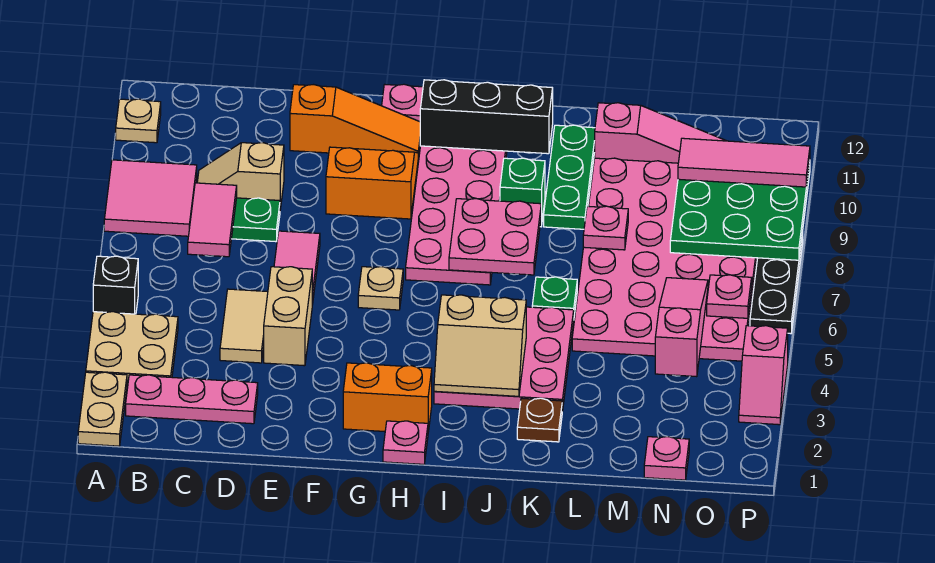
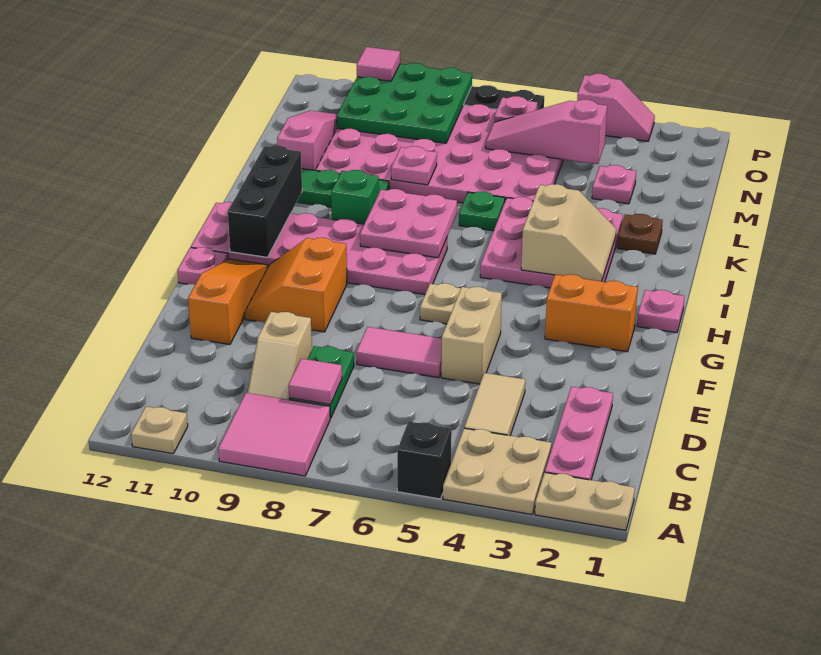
pink tile C7:C8 level 2 -> pink tile C8 level 2
tan tile D4:D5 level 1 -> tan tile C4:D4 level 1
tan brick E4:E5 level 1 -> tan brick E5:F5 level 1
orange brick G2:H2 level 1 -> orange brick G2:G3 level 1
pink plate N1 level 1 -> pink plate M3 level 1
pink tile N10:P10 level 3 -> pink tile P10 level 3

